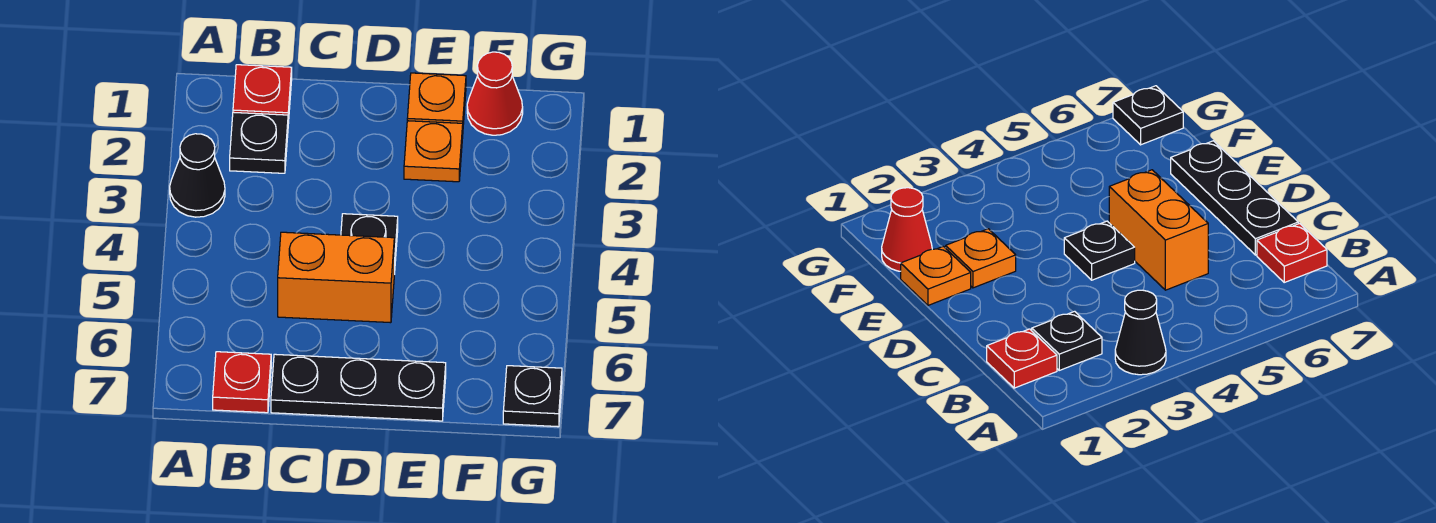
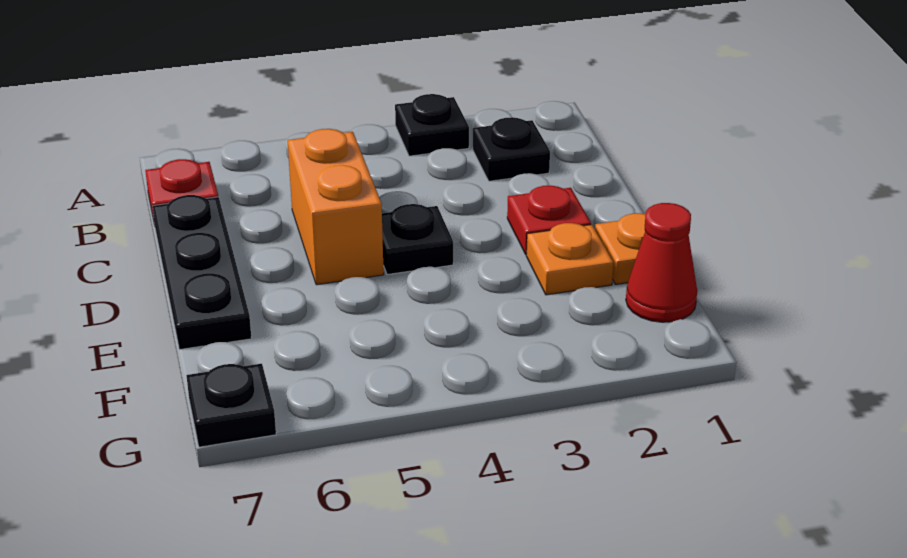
black cone A3 level 1 -> black plate A3 level 1
red plate B1 level 1 -> red plate D2 level 1

